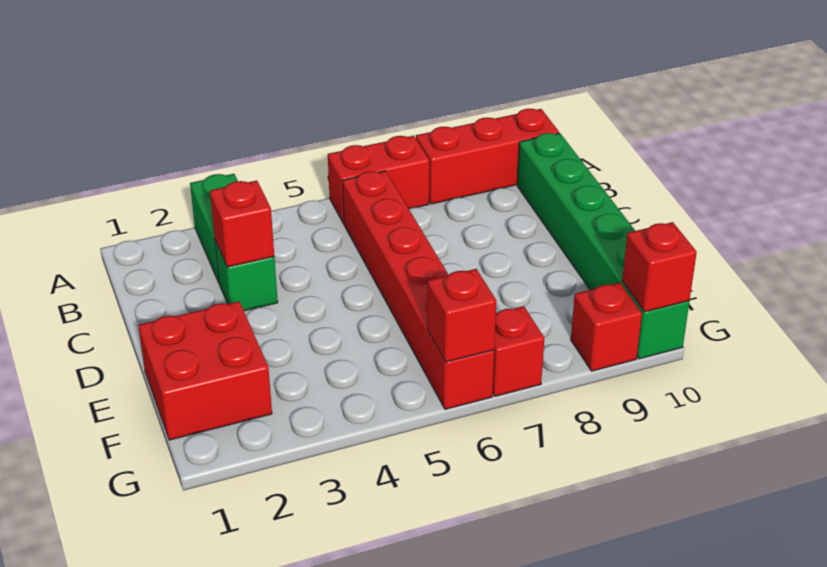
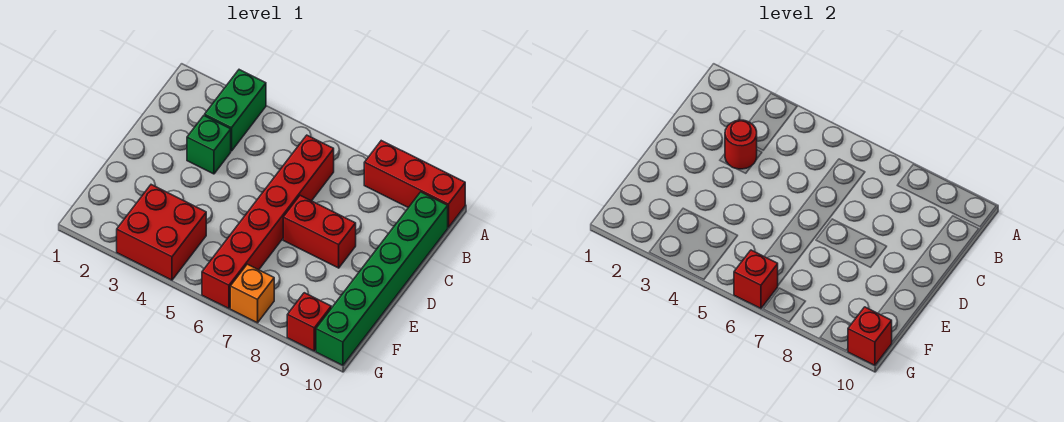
red brick A6:A7 level 1 -> red brick D7:D8 level 1
red brick C3 level 2 -> red round brick C3 level 2
red brick E1:F2 level 1 -> red brick F3:G4 level 1
red brick G7 level 1 -> orange brick G7 level 1

